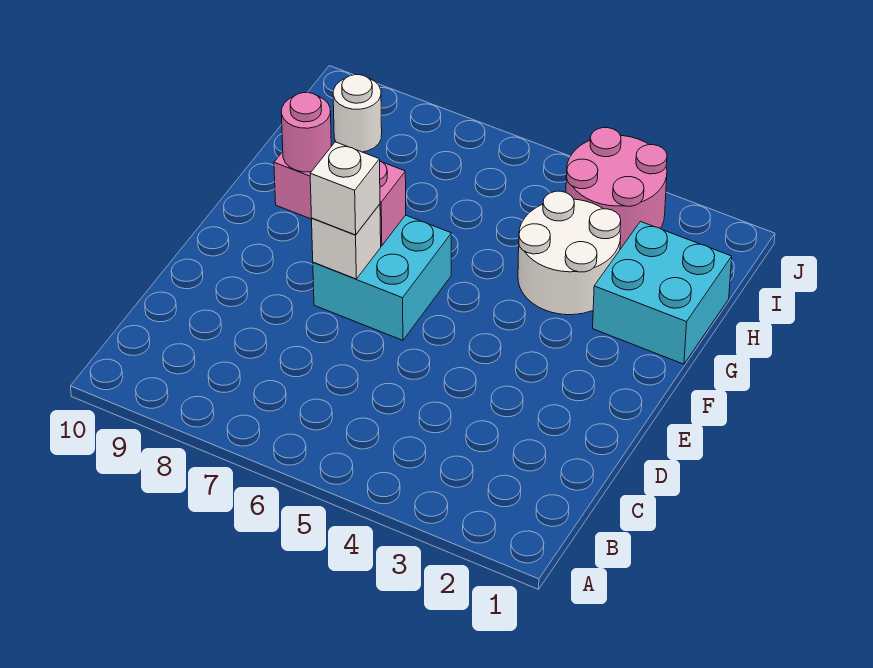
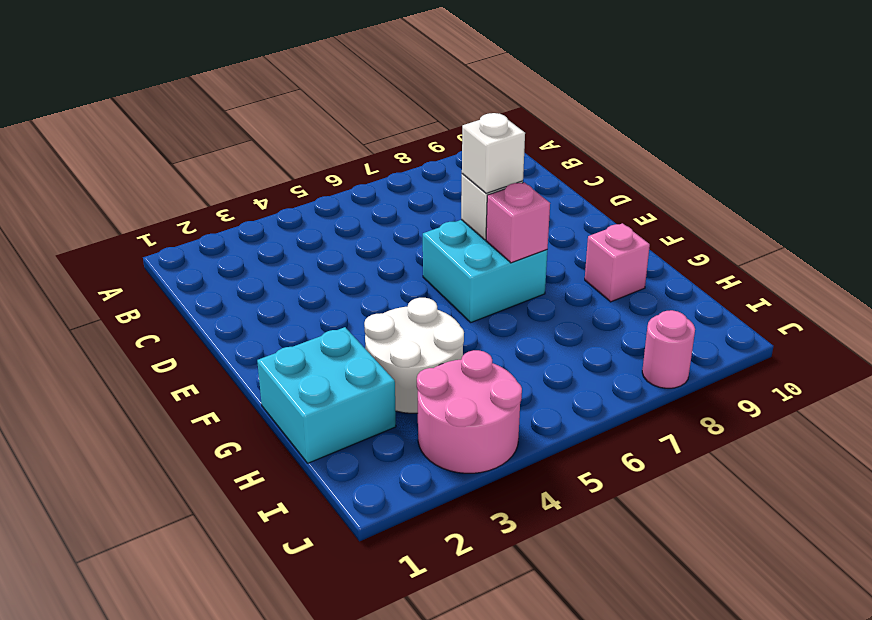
pink round brick G9 level 2 -> pink round brick J8 level 1
white round brick I9 level 1 -> none

